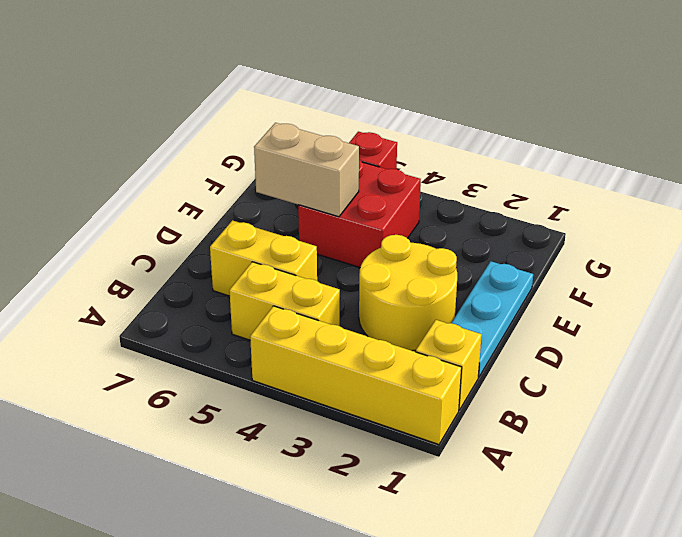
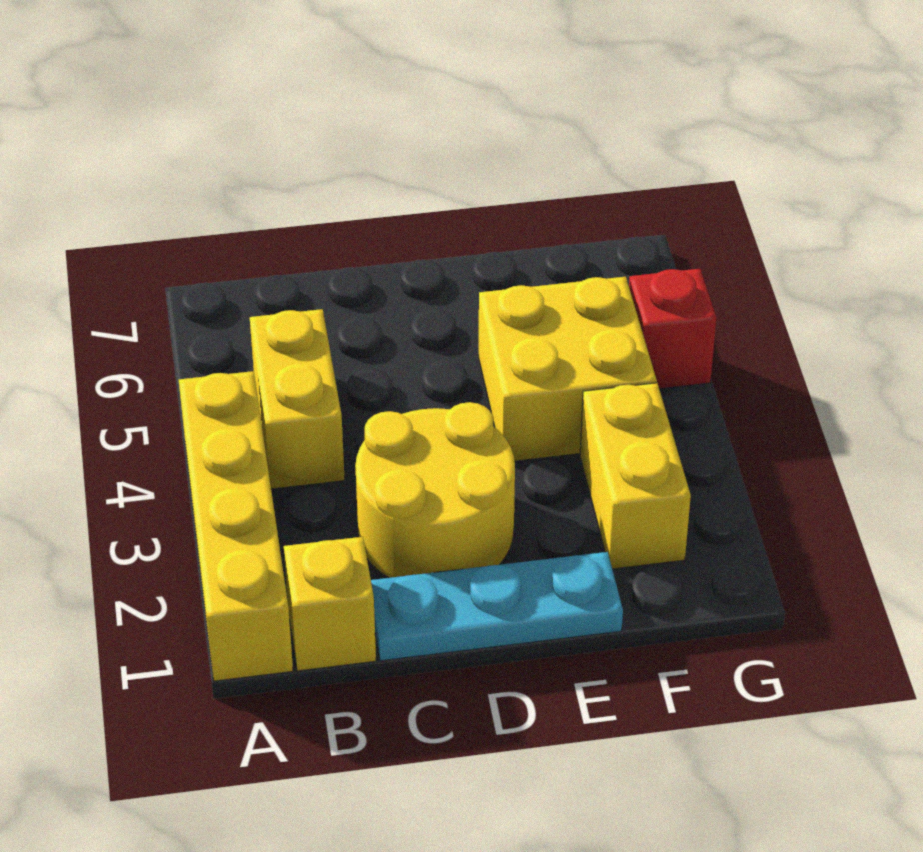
yellow brick C5:C6 level 1 -> yellow brick F2:F3 level 1
red brick E4:F5 level 1 -> yellow brick E4:F5 level 1
tan brick E5:E6 level 2 -> none

